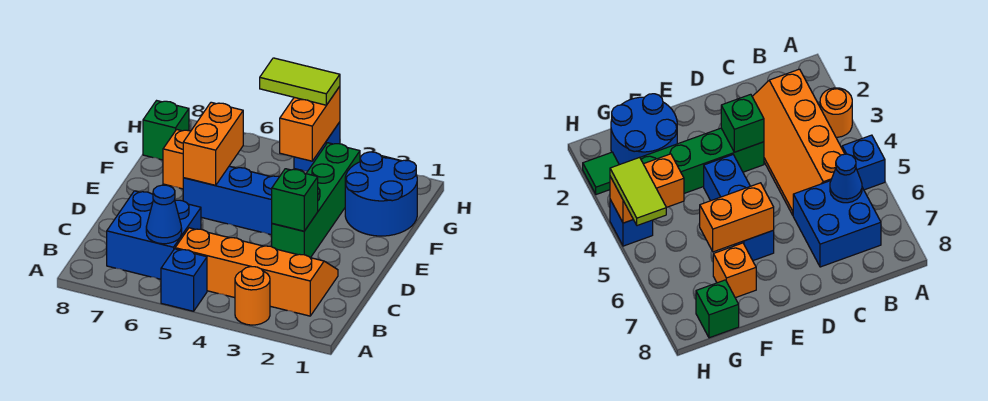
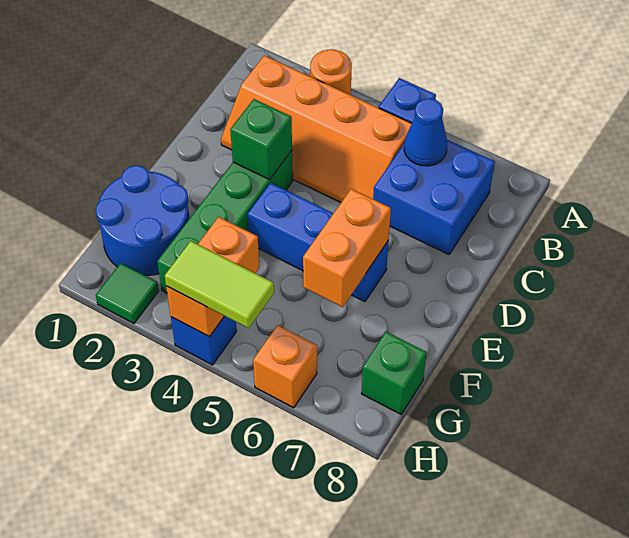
orange brick F7 level 1 -> orange brick H6 level 1

